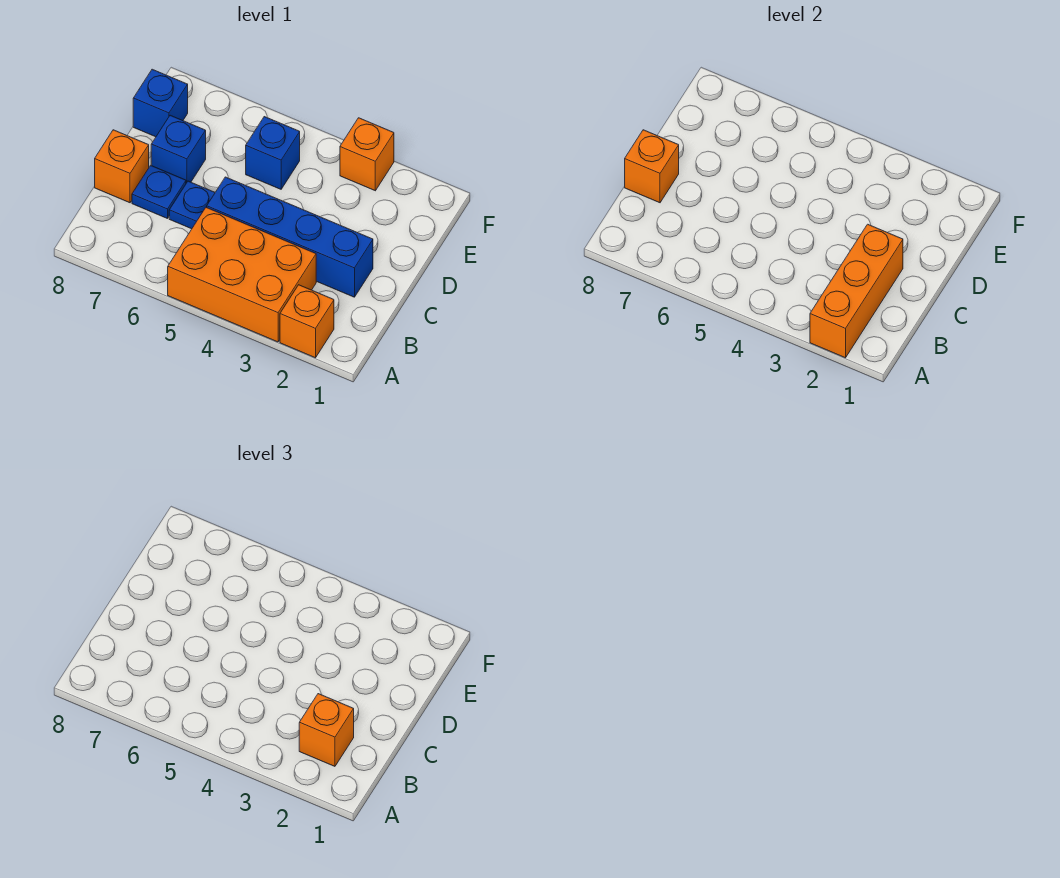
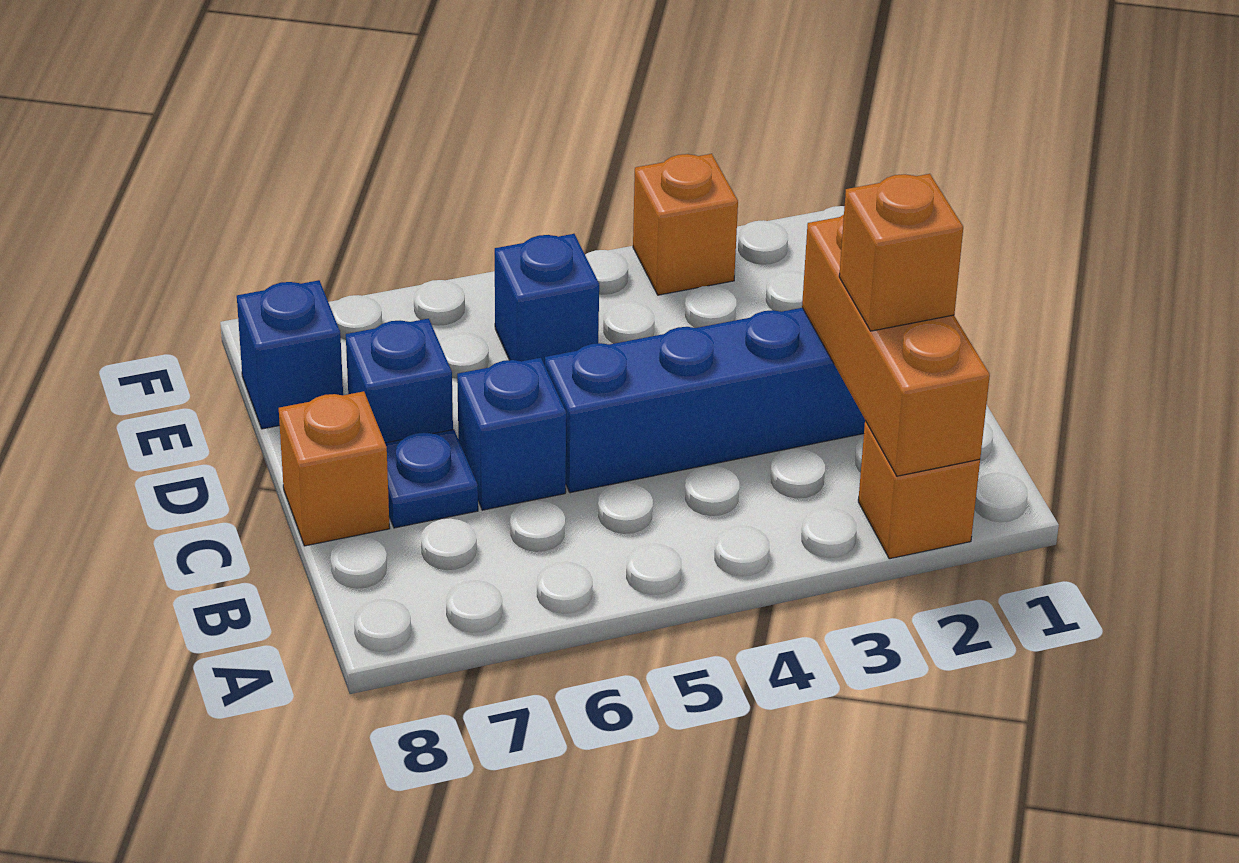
orange brick A3:B5 level 1 -> none
blue plate C6 level 1 -> blue brick C6 level 1
orange brick C8 level 2 -> none

